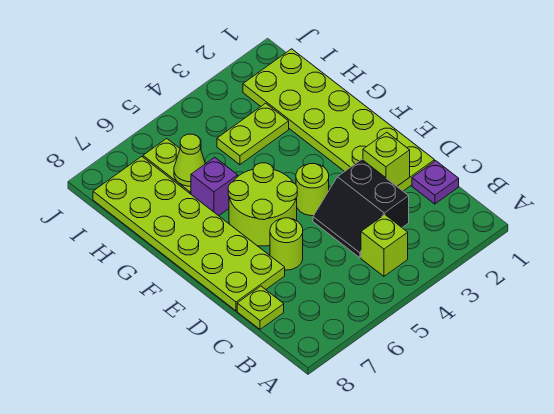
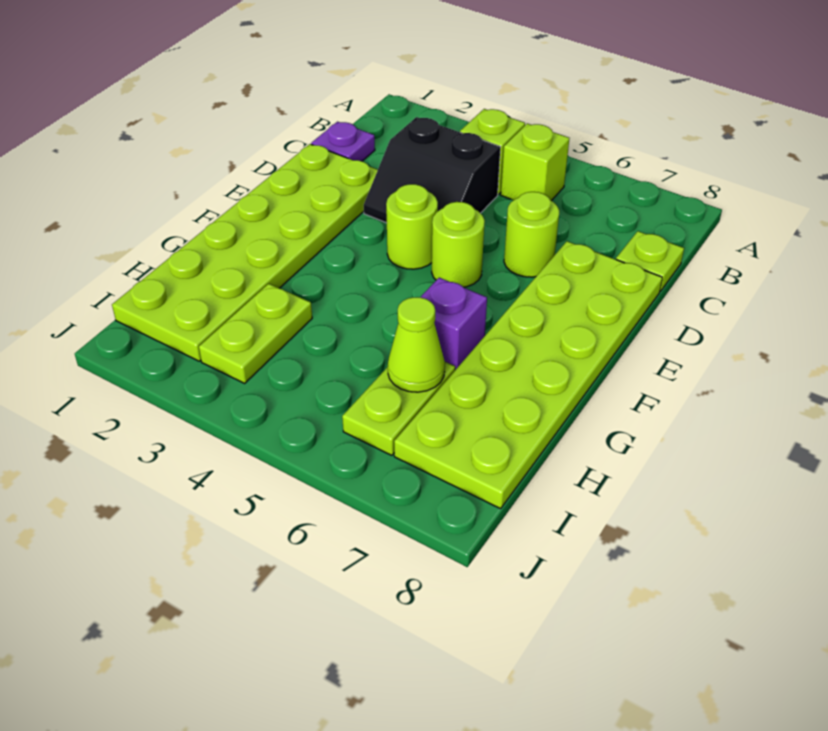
black slope C3:D4 level 1 top 3 -> black slope C3:D4 level 1 top C
lime brick D2 level 2 -> lime brick B5 level 1
lime round brick E5:F6 level 1 -> lime round brick E5 level 1
lime plate H3:H4 level 1 -> lime plate H3:I3 level 1

